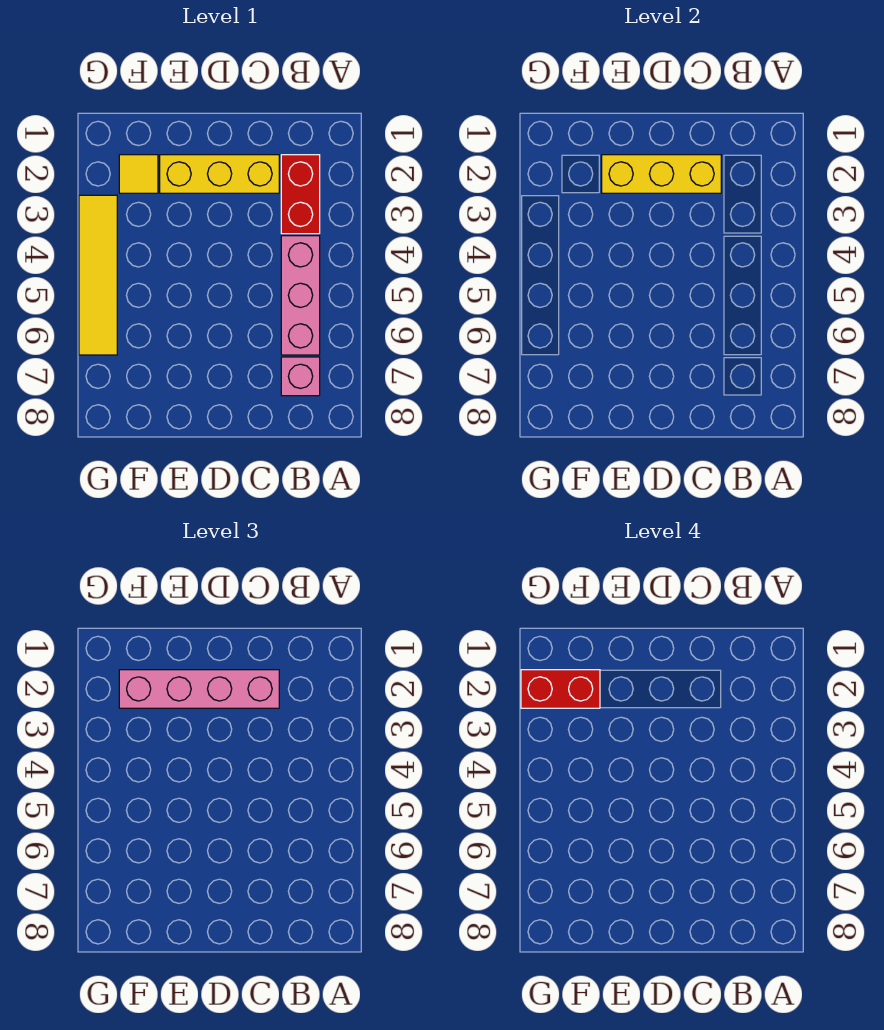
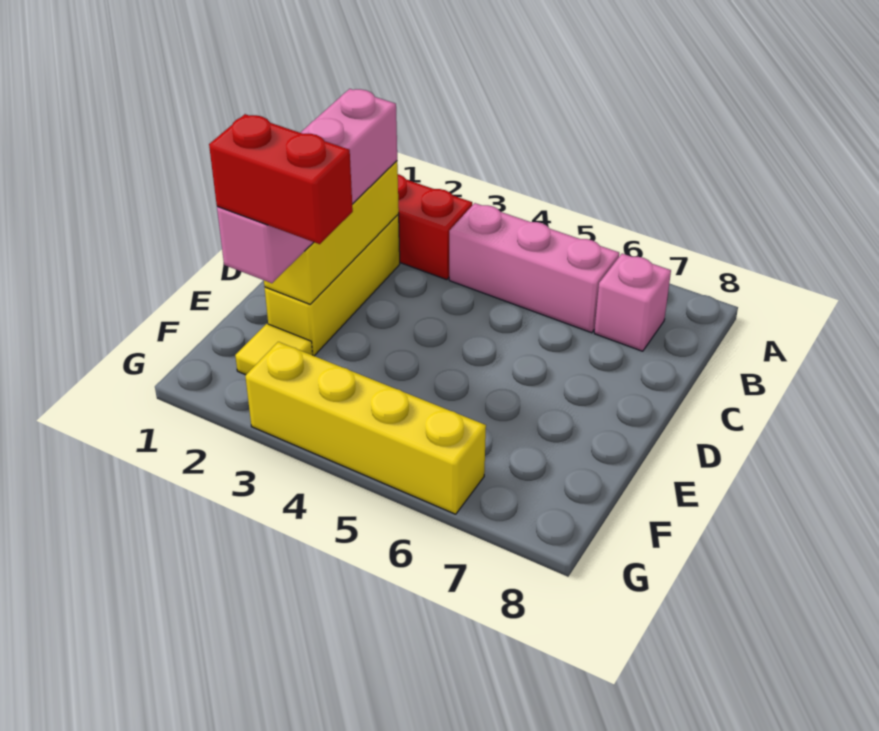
red brick F2:G2 level 4 -> red brick F2:F3 level 4
yellow tile G3:G6 level 1 -> yellow brick G3:G6 level 1

